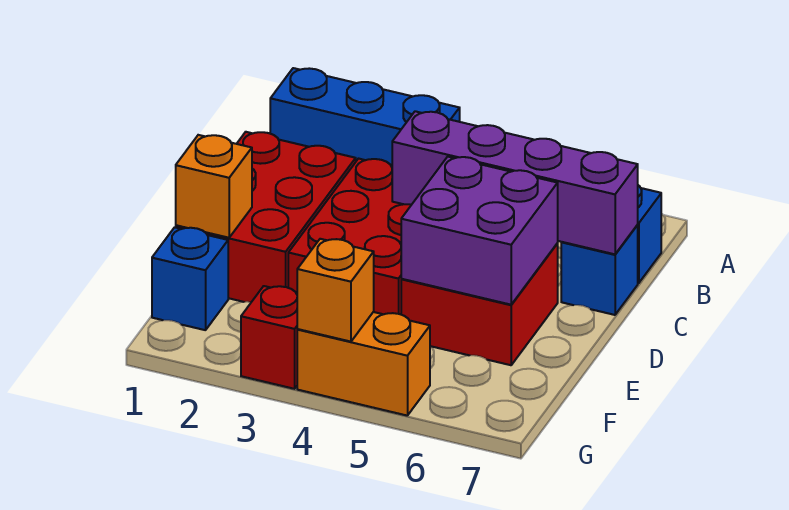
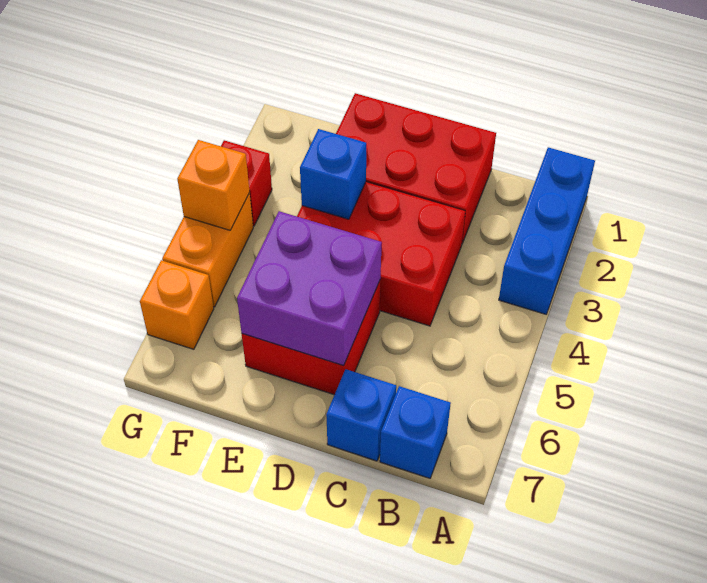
purple brick C4:C7 level 2 -> none
orange brick E1 level 2 -> orange brick G6 level 1
blue brick F1 level 1 -> blue brick E3 level 2

